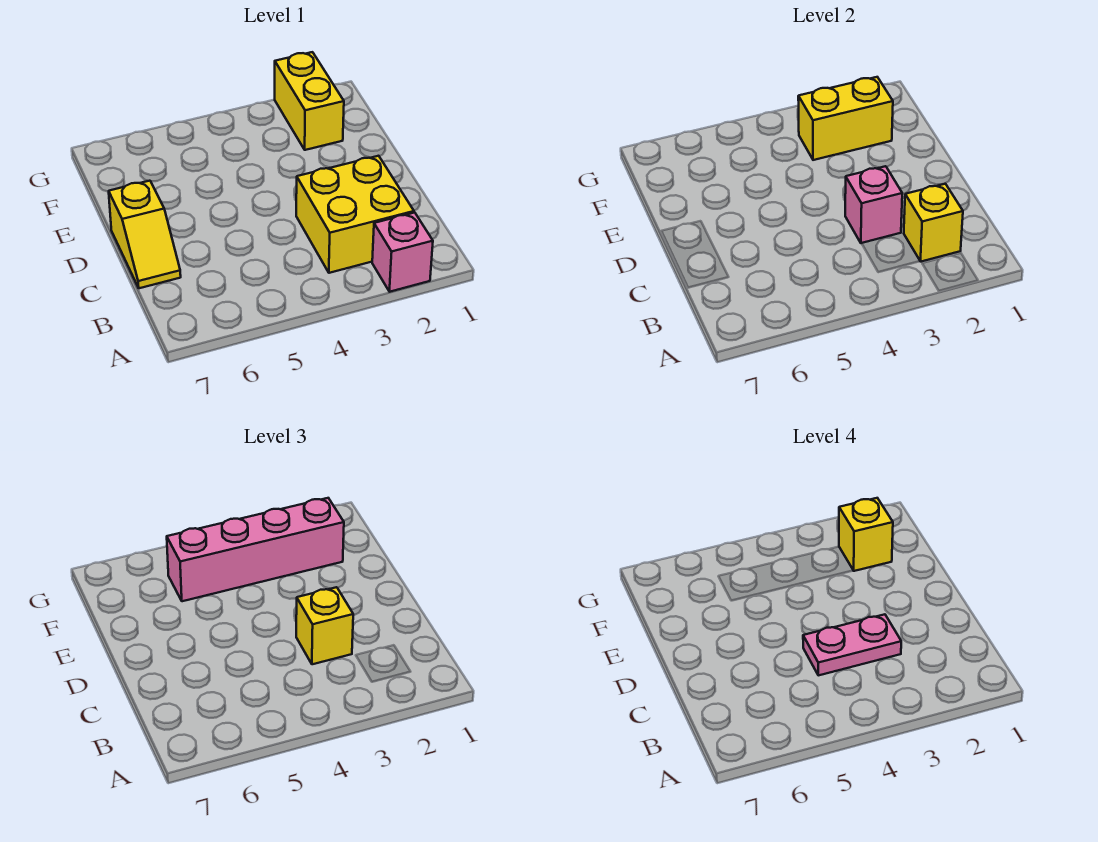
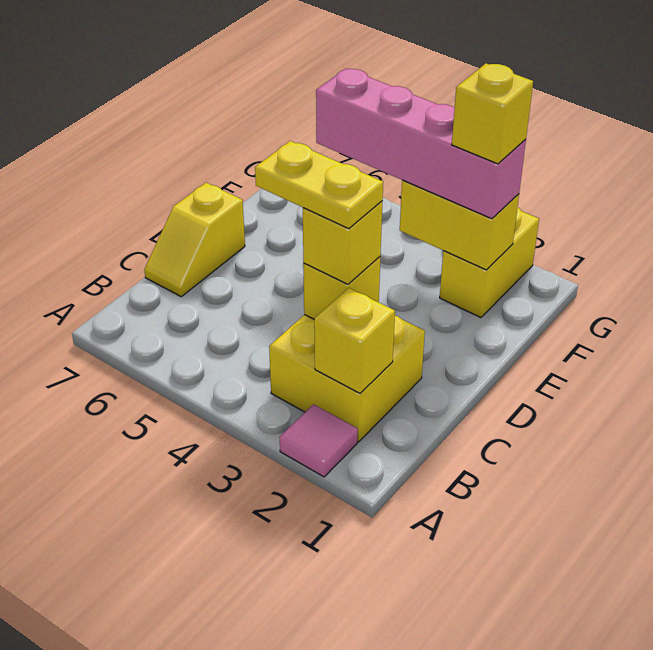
pink brick A2 level 1 -> pink tile A2 level 1
pink brick C3 level 2 -> yellow brick C3 level 2
pink plate C3:C4 level 4 -> yellow plate C3:C4 level 4

